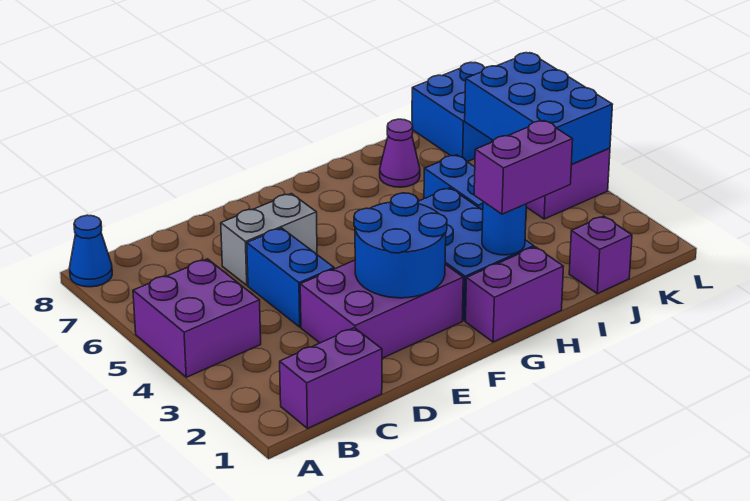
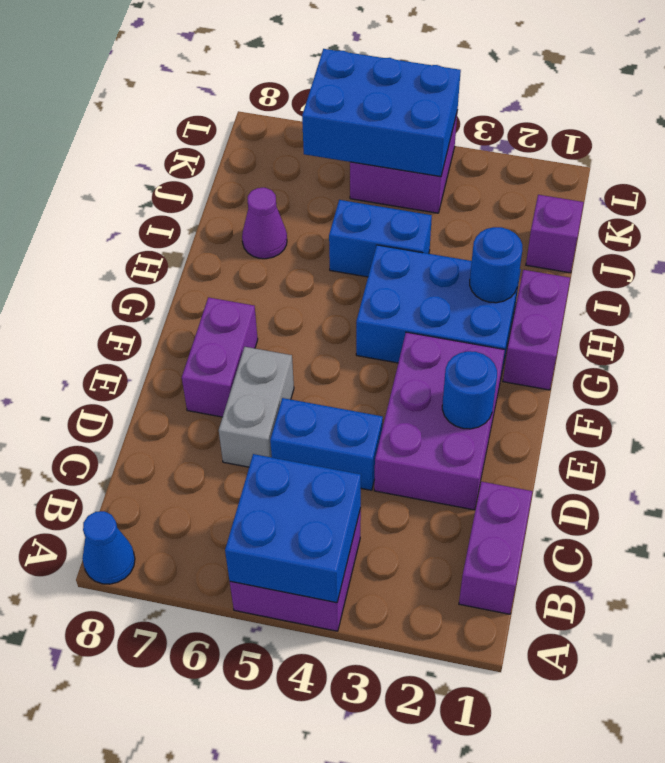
blue round brick E2:F3 level 2 -> blue round brick E2 level 2
purple brick H2:I2 level 3 -> purple brick E7:F7 level 1
blue brick K7:L8 level 1 -> blue brick A4:B5 level 2

